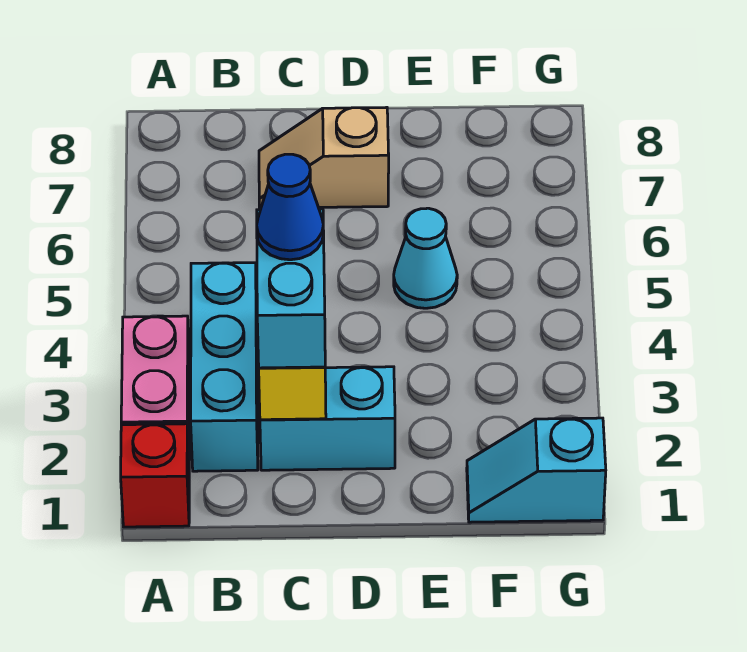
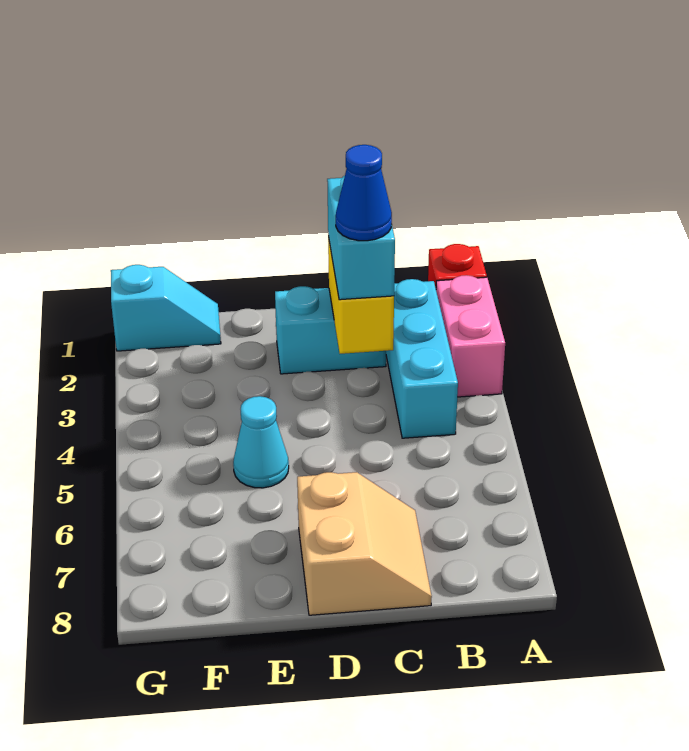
tan slope C7:D7 level 1 top D -> tan slope C7:D8 level 1 top D

